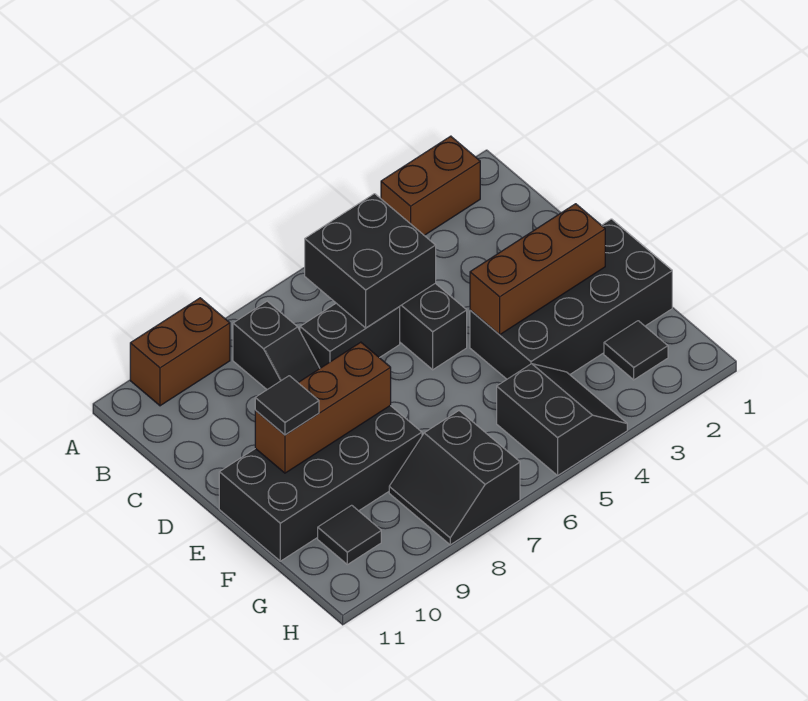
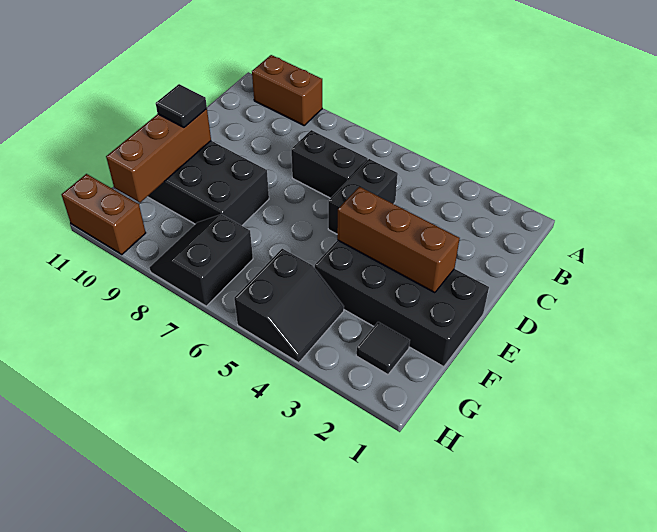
brown brick A2:A3 level 1 -> brown brick H10:H11 level 1
black brick B5:C6 level 2 -> none
black slope B8:C8 level 1 top B -> none
brown brick E8:E10 level 2 -> brown brick E10:G10 level 2
black tile G10 level 1 -> none

